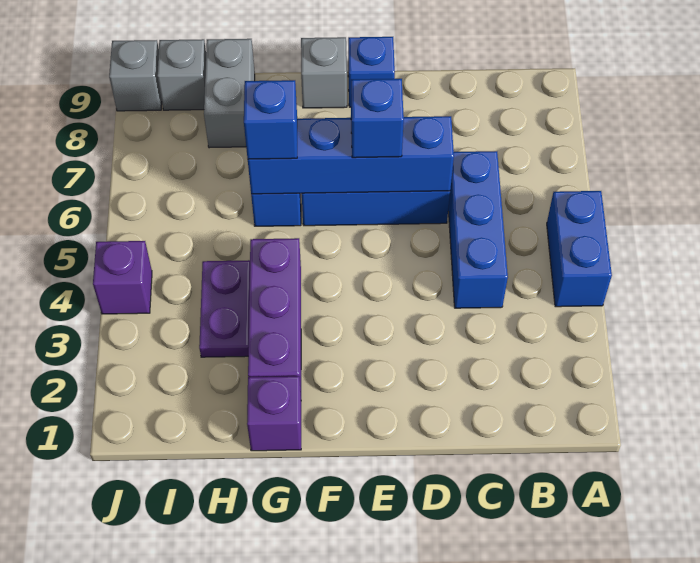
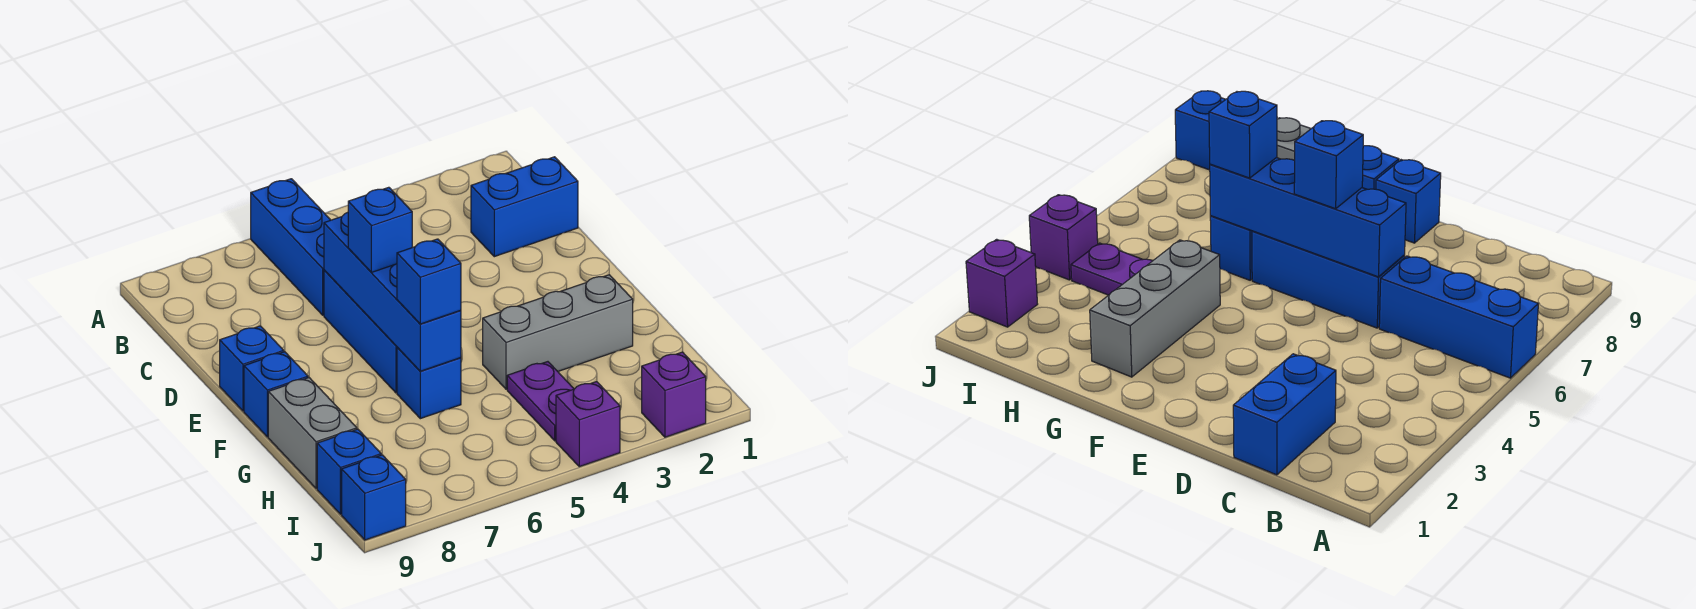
blue brick A4:A5 level 1 -> blue brick C1:C2 level 1
blue brick C4:C6 level 1 -> blue brick A6:C6 level 1
grey brick F9 level 1 -> blue brick F9 level 1
purple brick G1 level 1 -> purple brick J2 level 1
purple brick G2:G4 level 1 -> grey brick G2:G4 level 1
purple plate H3:H4 level 1 -> purple plate H4:I4 level 1
grey brick H8:H9 level 1 -> grey brick G9:H9 level 1
grey brick I9 level 1 -> blue brick I9 level 1
grey brick J9 level 1 -> blue brick J9 level 1

